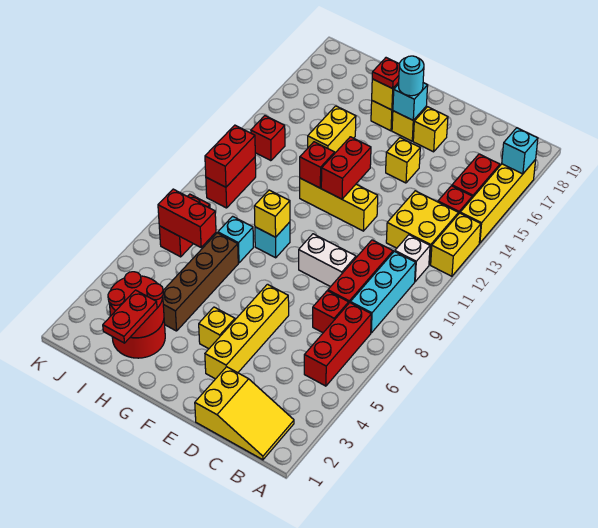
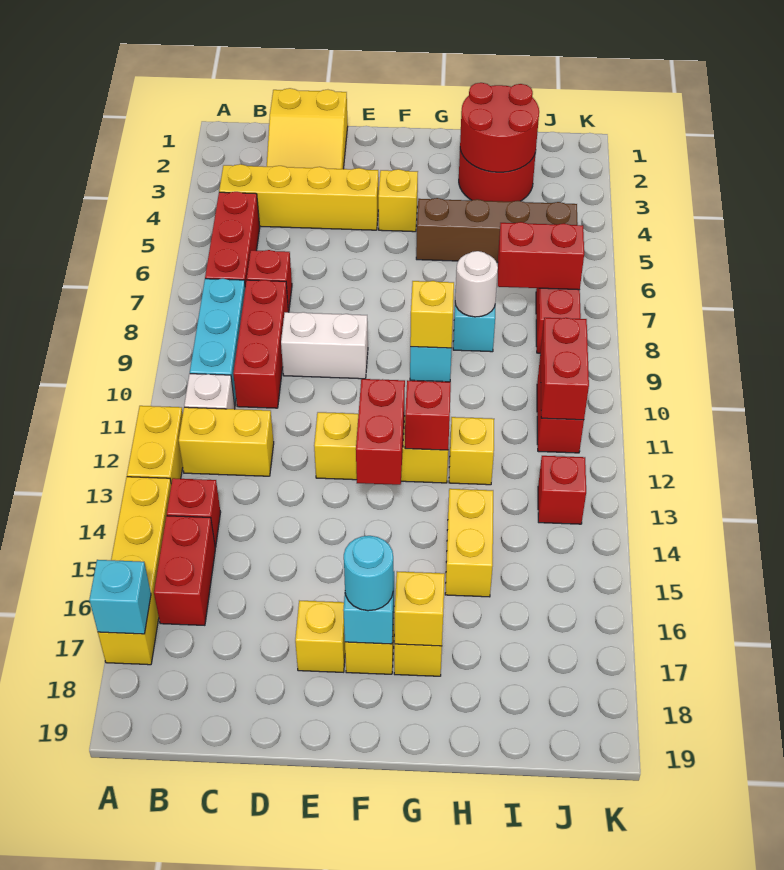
yellow slope B1:D2 level 1 top D -> yellow slope C1:D3 level 1 top 1
yellow brick B12:C13 level 1 -> yellow brick B12:C12 level 1
yellow brick E3:E6 level 1 -> yellow brick B4:E4 level 1
yellow brick E15 level 1 -> yellow brick H12 level 1
red plate G17 level 3 -> none
red plate H1:H2 level 3 -> none
brown brick H4:H7 level 1 -> brown brick G5:J5 level 1
none -> white round brick H8 level 2

